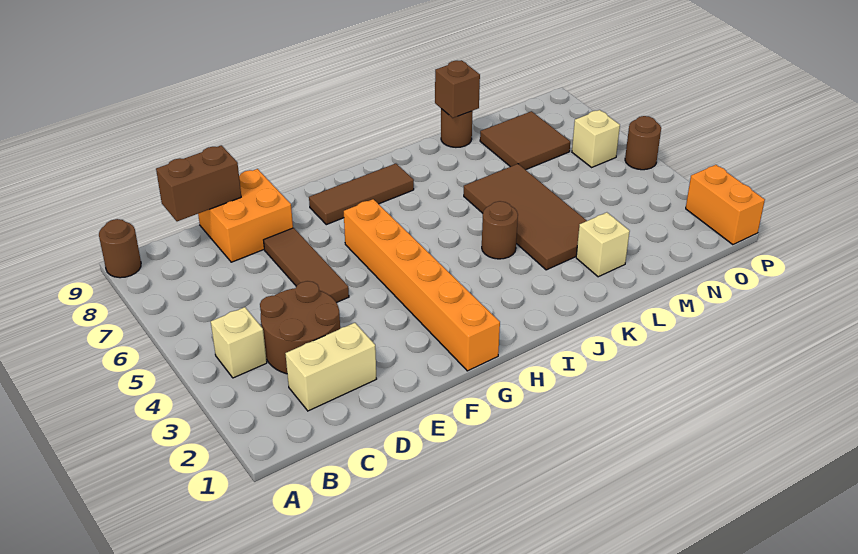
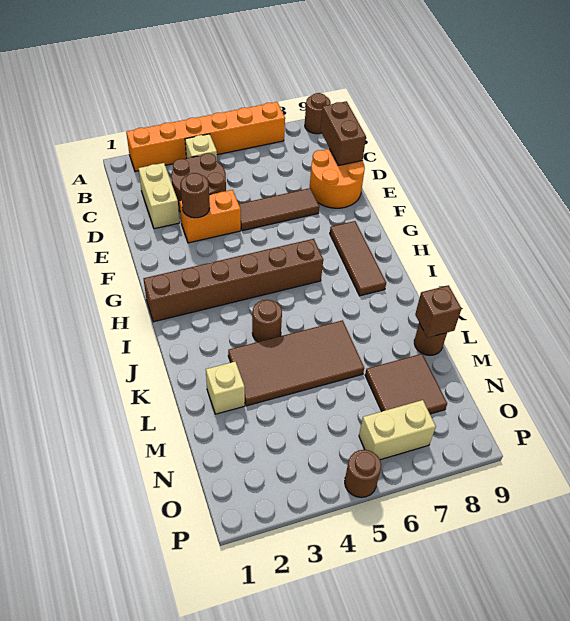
orange brick D8:E9 level 1 -> orange round brick D8:E9 level 1
none -> brown round brick E3 level 2
orange brick G1:G6 level 1 -> orange brick A2:A7 level 1
none -> brown brick H1:H6 level 1
tan brick O6 level 1 -> tan brick O6:O7 level 1
orange brick P1:P2 level 1 -> orange brick E3:E4 level 1

